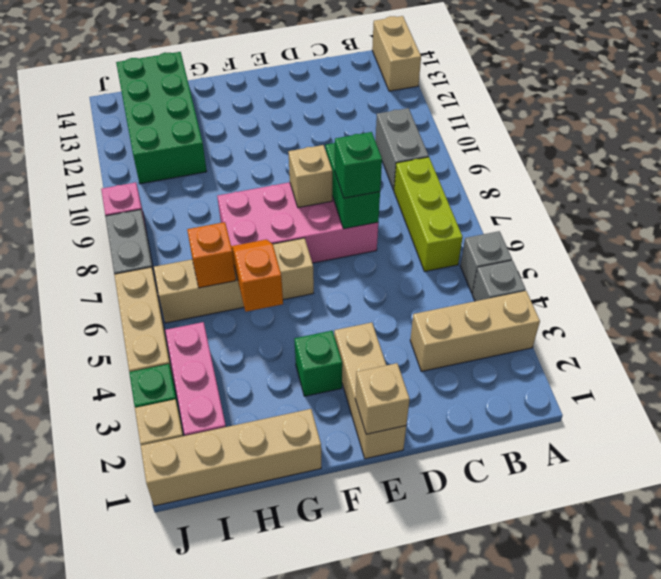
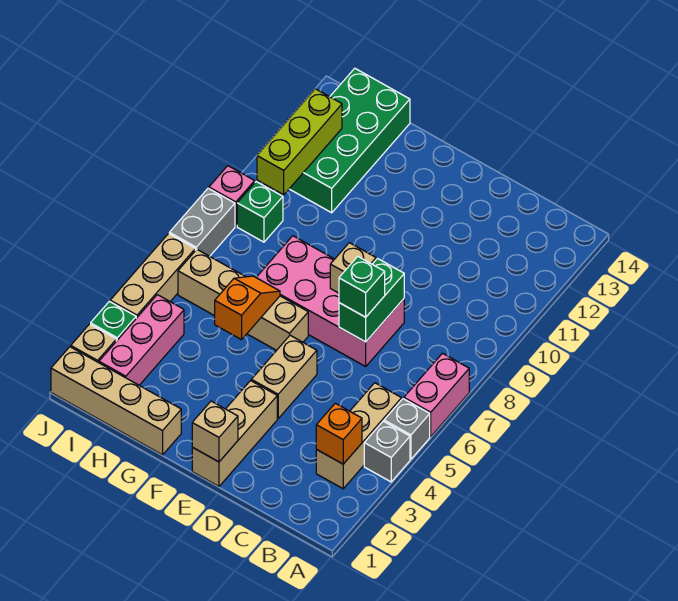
tan brick A3:C3 level 1 -> tan brick B3:B5 level 1
none -> pink brick A6:A7 level 1
tan brick A13:A14 level 1 -> tan brick E4:E5 level 1
lime brick B6:B8 level 1 -> lime brick I10:I12 level 2
grey brick B9:B10 level 1 -> none
green brick F3 level 1 -> green brick I9 level 1
orange brick H6 level 2 -> orange brick B3 level 2

